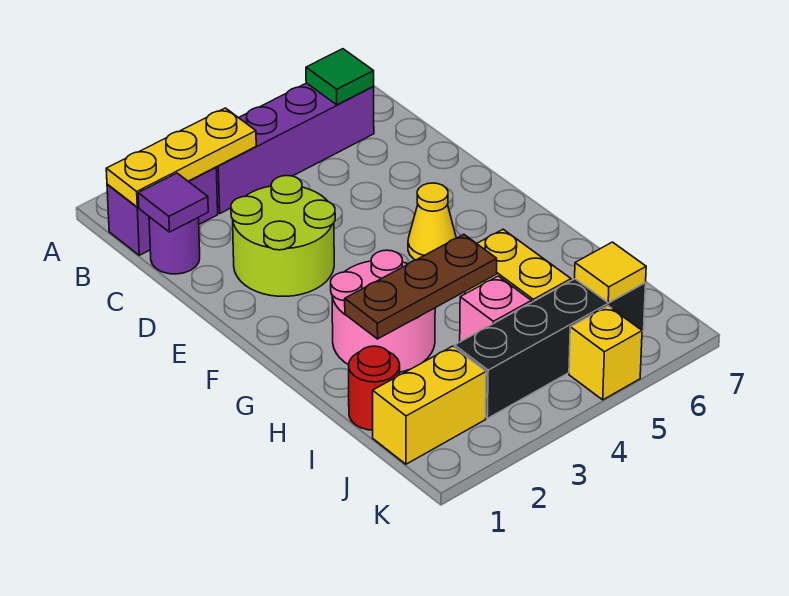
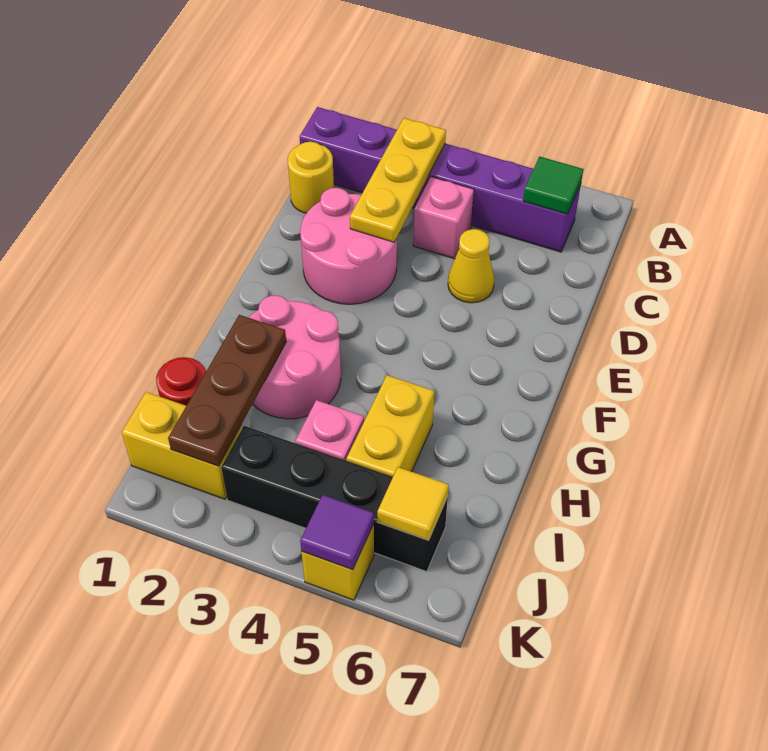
yellow plate B1:B3 level 2 -> yellow plate B3:D3 level 2
purple round brick C1 level 1 -> yellow round brick C1 level 1
purple tile C1 level 2 -> purple tile K5 level 2
none -> pink brick C4 level 1
lime round brick D2:E3 level 1 -> pink round brick D2:E3 level 1
yellow cone F5 level 1 -> yellow cone D5 level 1
brown plate H2:H4 level 2 -> brown plate H2:J2 level 2

